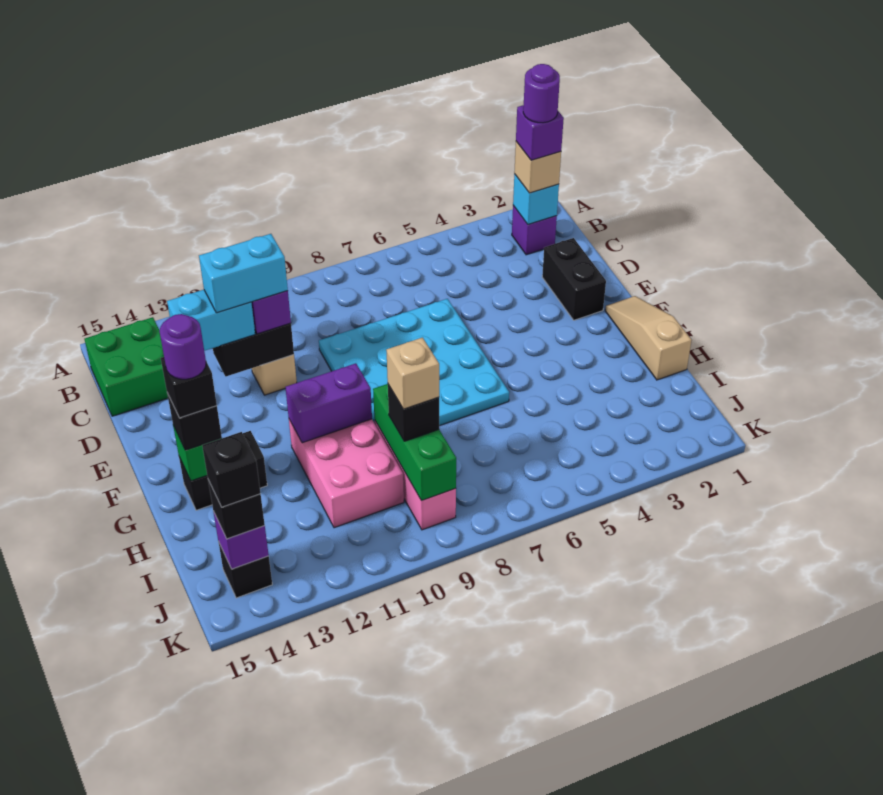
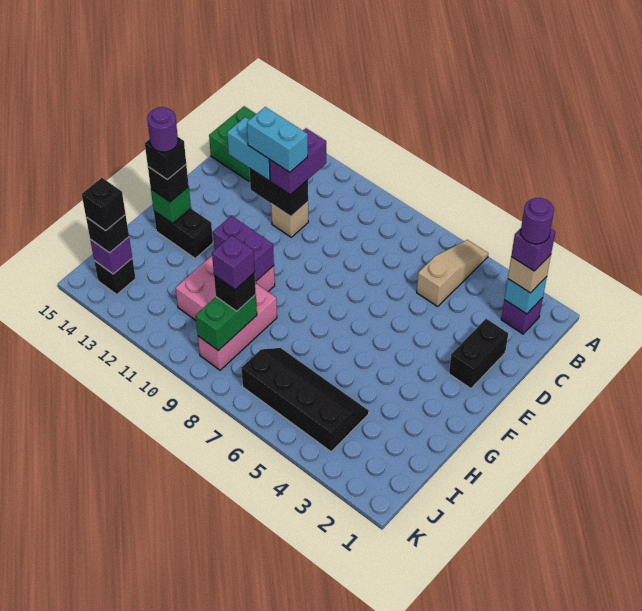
cyan plate D6:G9 level 1 -> none
tan slope F1:H1 level 1 top H -> tan slope A5:C5 level 1 top C
green brick H9:J9 level 2 -> green brick I9:J9 level 2
none -> black slope I4:J7 level 1 top J
tan brick I9 level 4 -> purple brick I9 level 4

